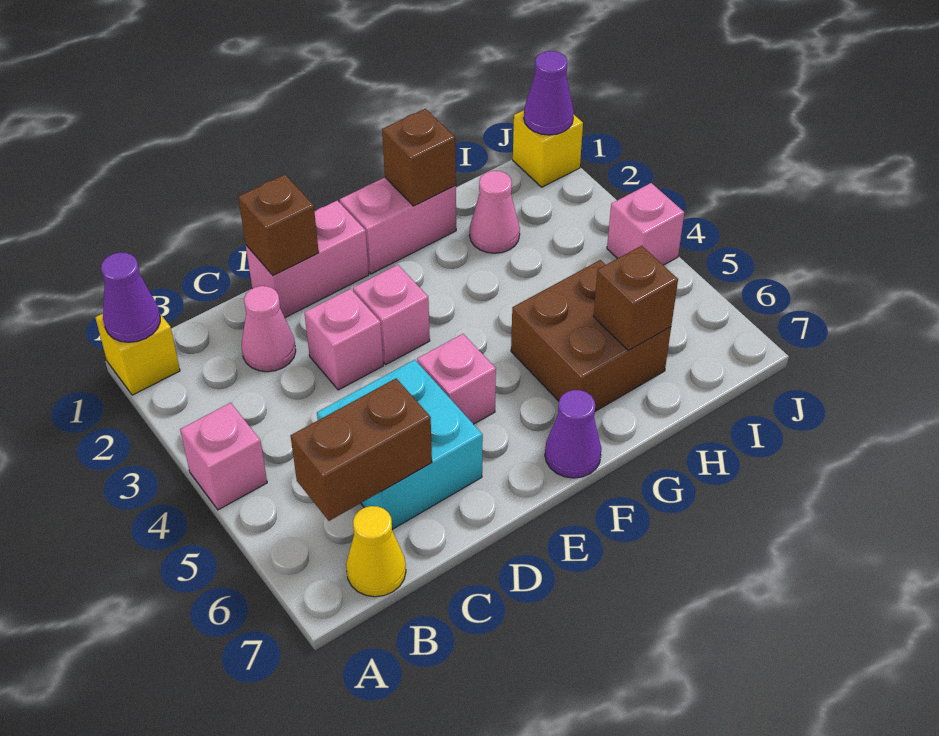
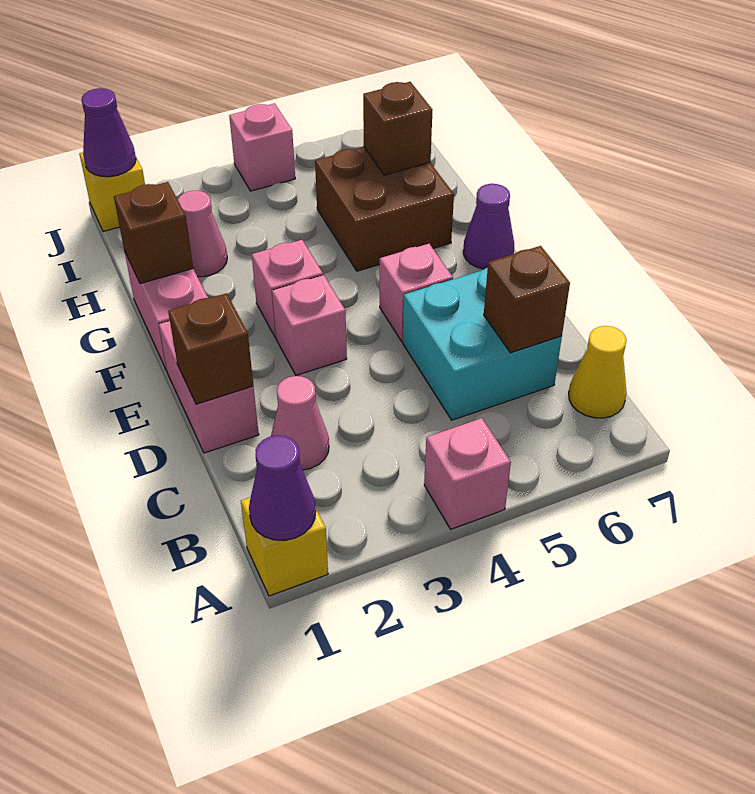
brown brick B6:C6 level 2 -> brown brick C6 level 2
pink brick D3 level 1 -> pink brick F3 level 1

